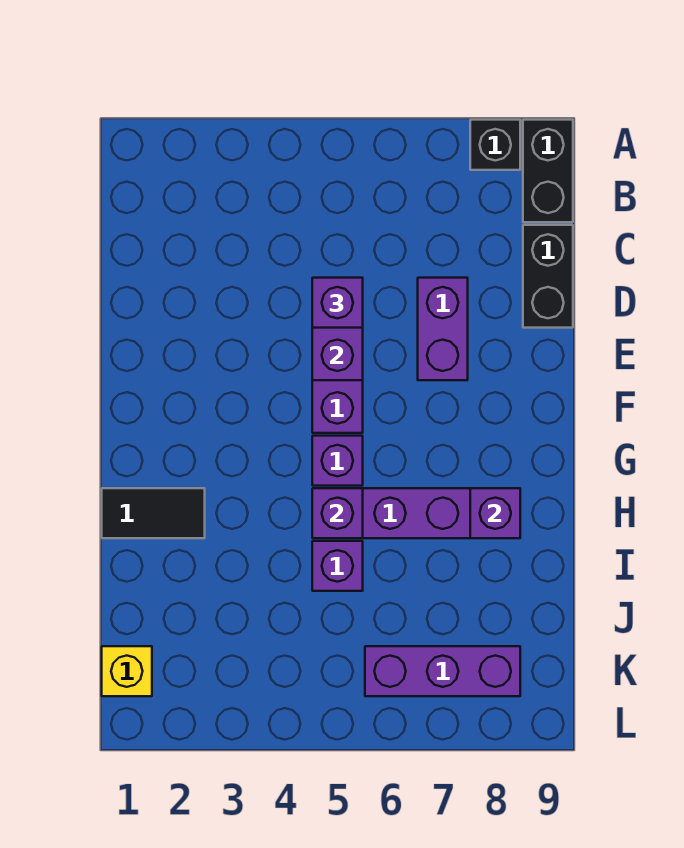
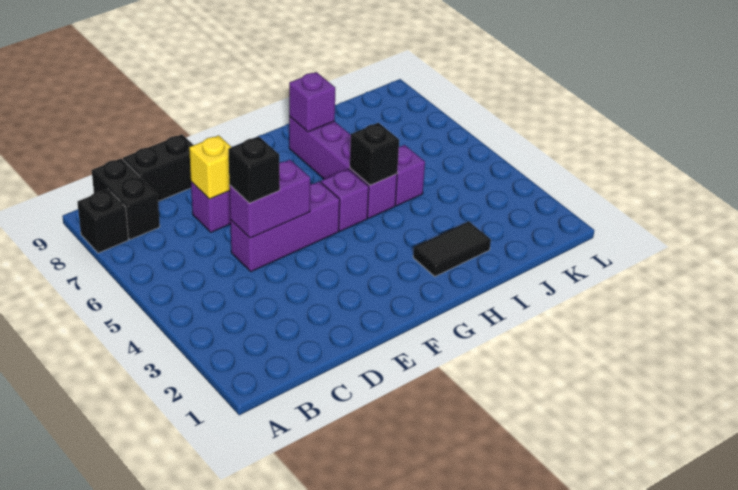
black brick A9:B9 level 1 -> black brick B8:B9 level 1
purple brick D5 level 3 -> black brick D5 level 3
black tile H1:H2 level 1 -> black tile H2:I2 level 1
purple brick H5 level 2 -> black brick H5 level 2
yellow brick K1 level 1 -> yellow brick D7 level 2
purple brick K6:K8 level 1 -> none

